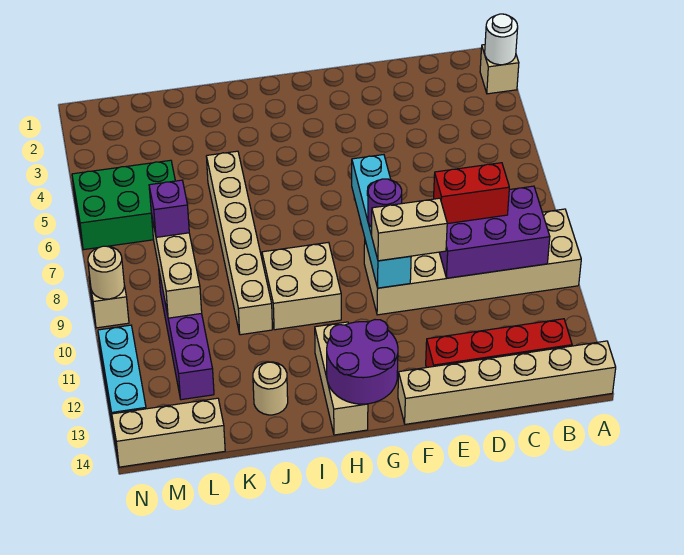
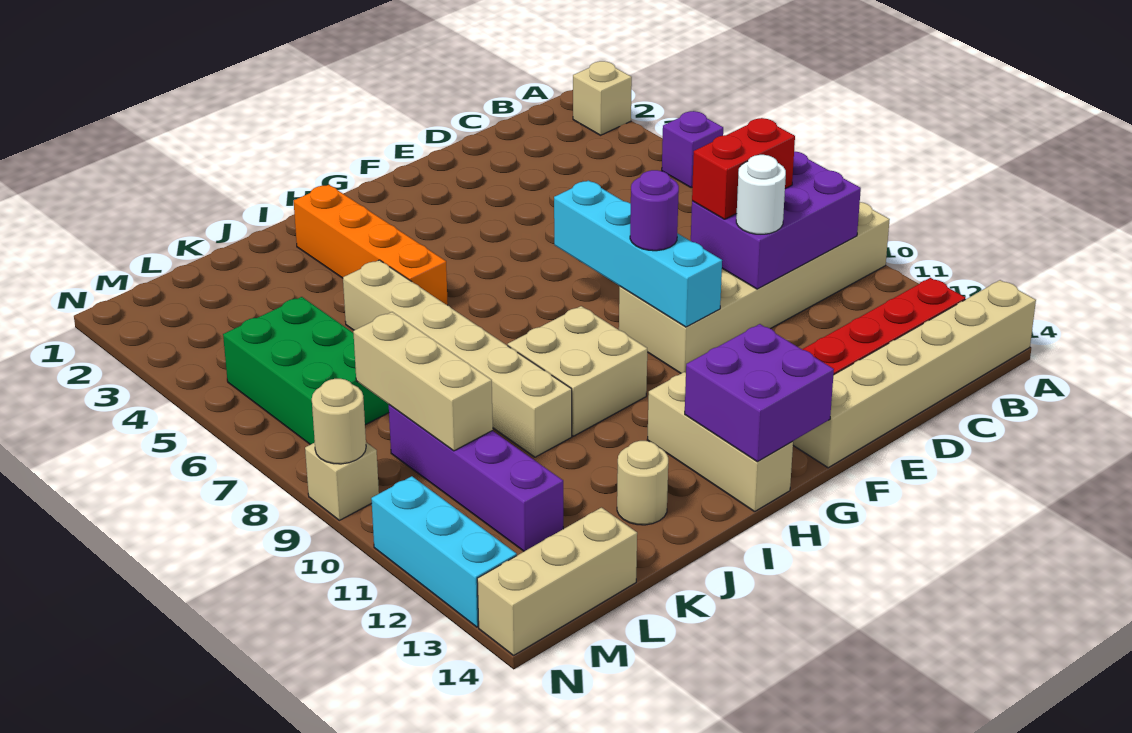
white round brick A2 level 2 -> white round brick D10 level 3
tan brick E10:F10 level 3 -> none
purple round brick G13:H14 level 2 -> purple brick G13:H14 level 2
none -> orange brick I2:I5 level 1
green brick L5:N6 level 1 -> green brick L5:M7 level 1
purple brick L8 level 3 -> purple brick A5 level 1

